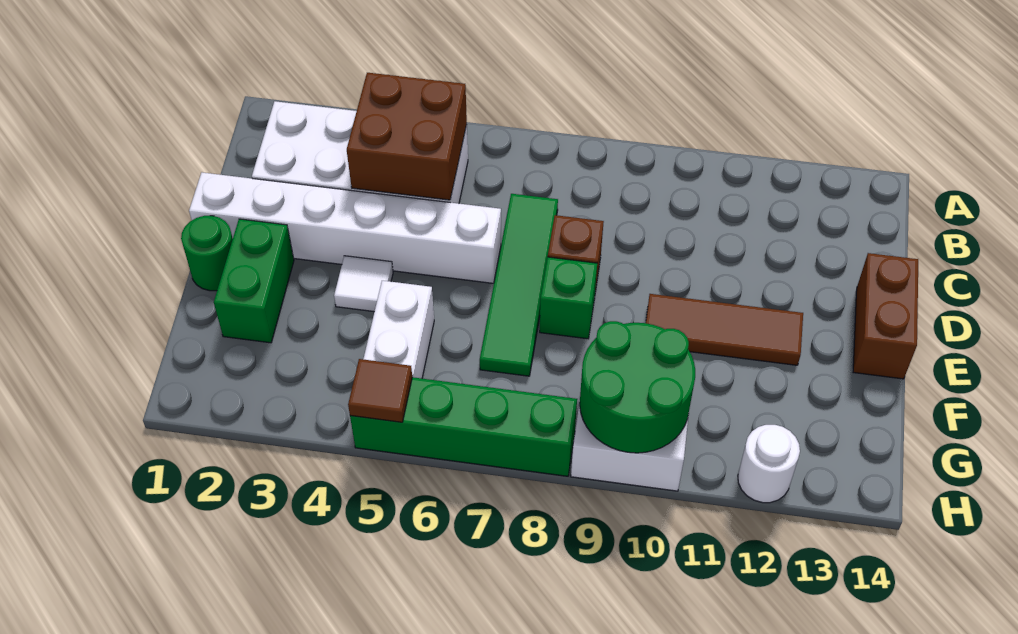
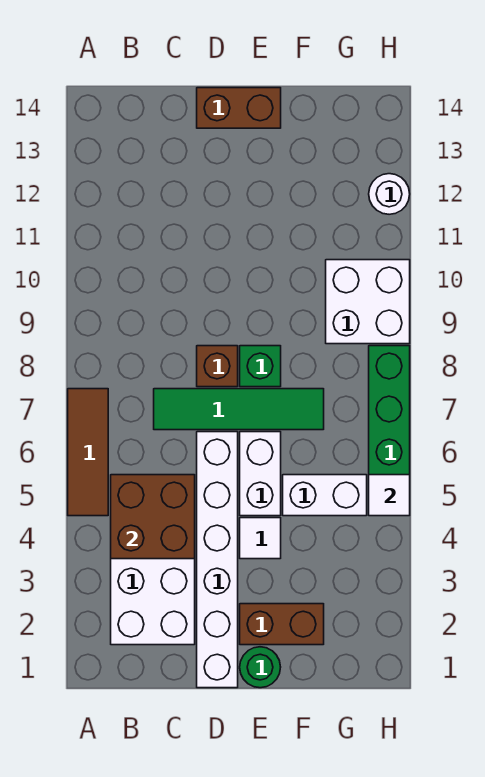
green brick E2:F2 level 1 -> brown brick E2:F2 level 1
none -> white brick E5:E6 level 1
brown tile E10:E12 level 1 -> brown tile A5:A7 level 1
green round brick G9:H10 level 2 -> none
brown tile H5 level 2 -> white tile H5 level 2

